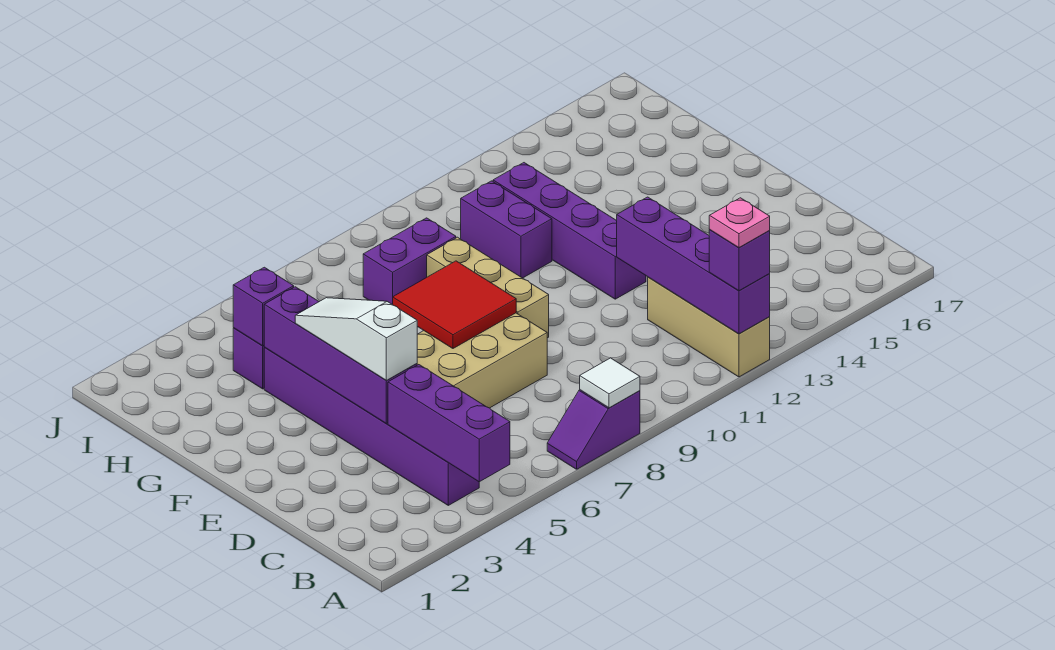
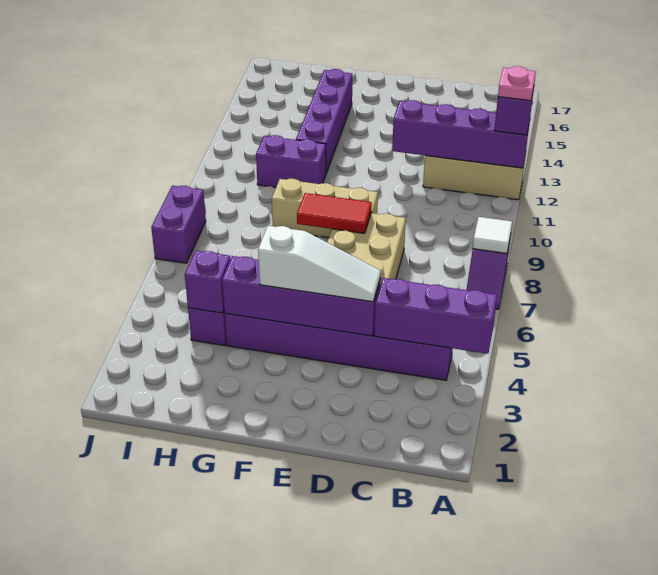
white slope D4:F4 level 3 top D -> white slope D4:F4 level 3 top F
red tile E7:F8 level 2 -> red tile E8:F8 level 2
purple brick E12:H12 level 1 -> purple brick G12:G15 level 1
purple brick H8:H9 level 1 -> purple brick J7:J8 level 1

